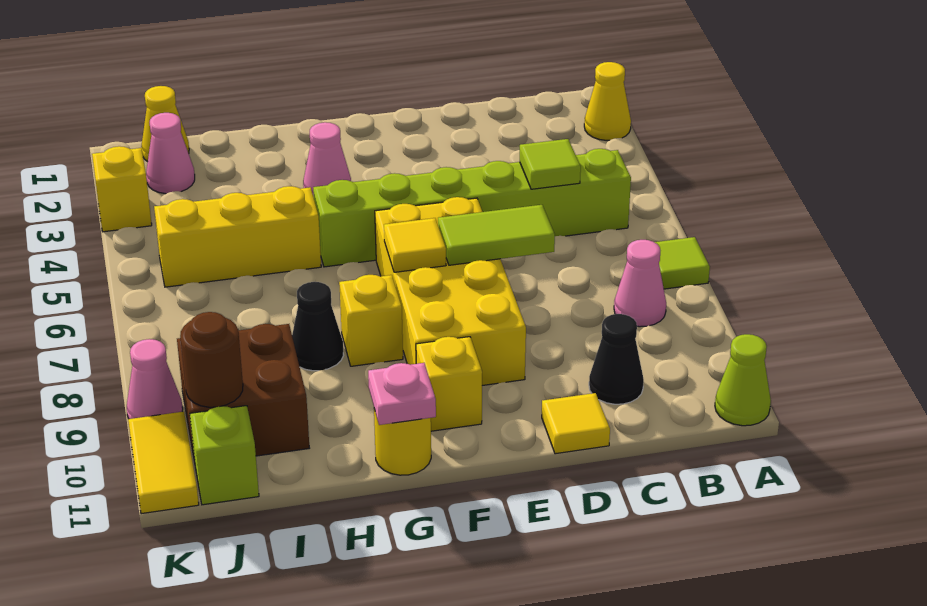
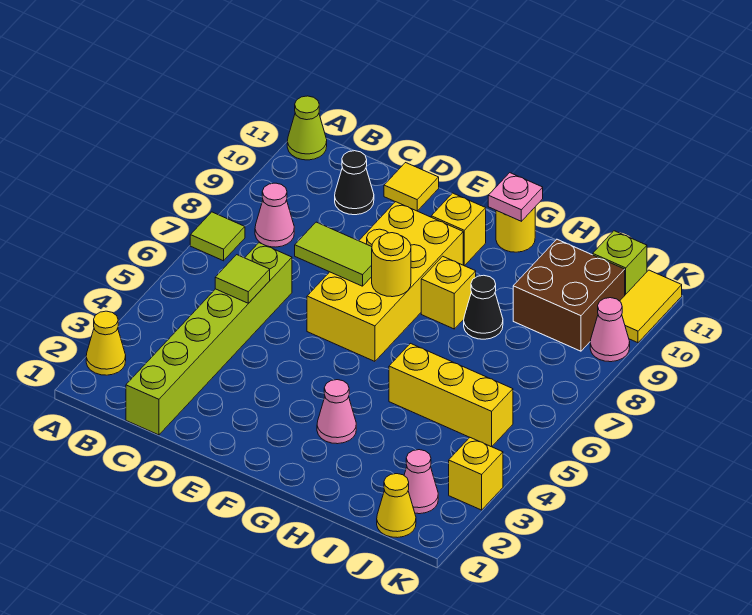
lime brick B5:G5 level 1 -> lime brick C1:C6 level 1
yellow tile F7 level 2 -> yellow round brick F7 level 2
brown round brick J10 level 2 -> none

